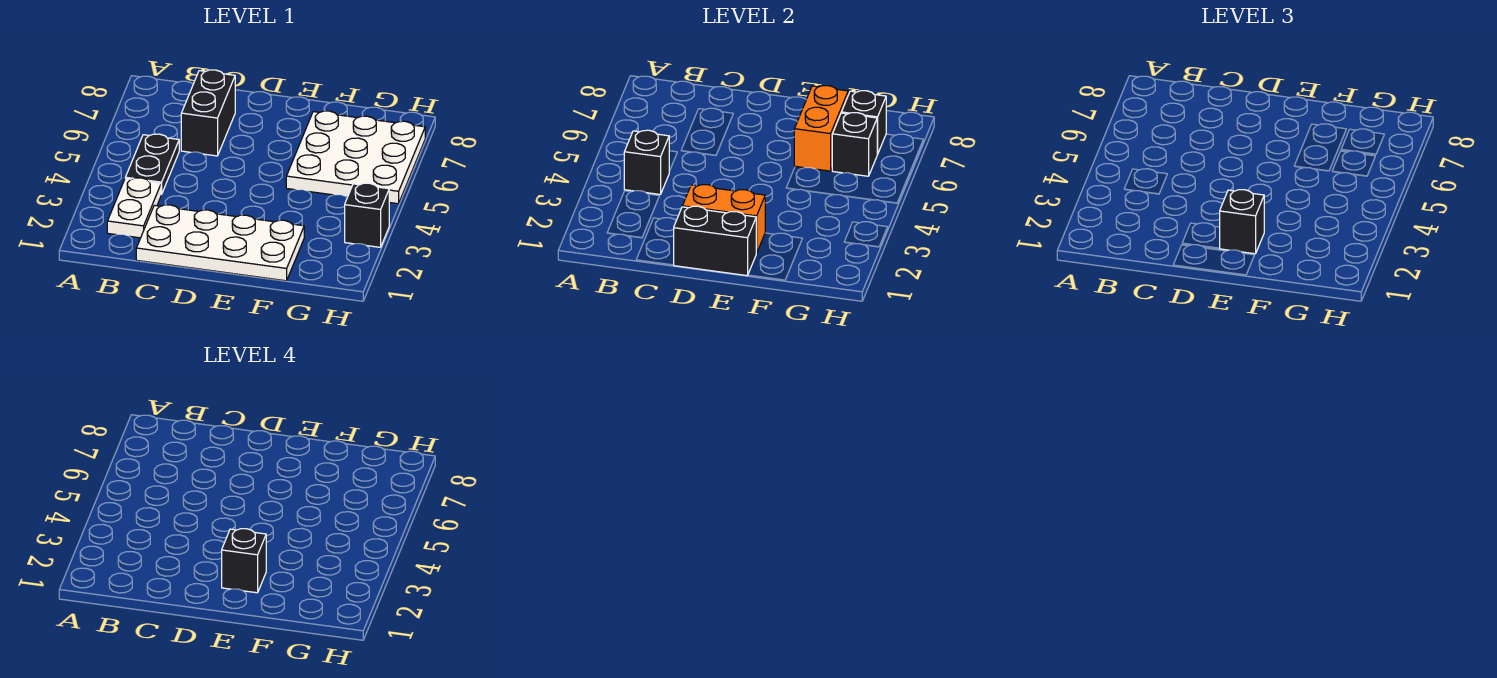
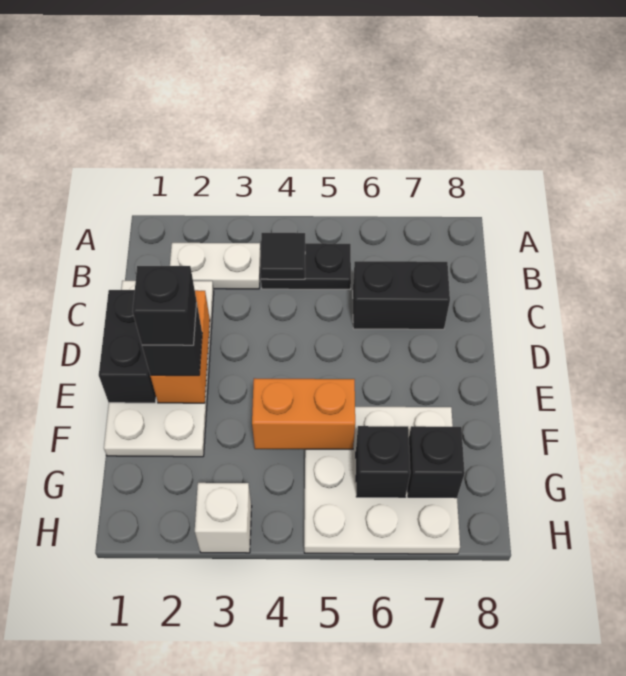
black brick B4 level 2 -> black tile B4 level 2
orange brick F6:F7 level 2 -> orange brick F4:F5 level 2
black brick H3 level 1 -> white brick H3 level 1

